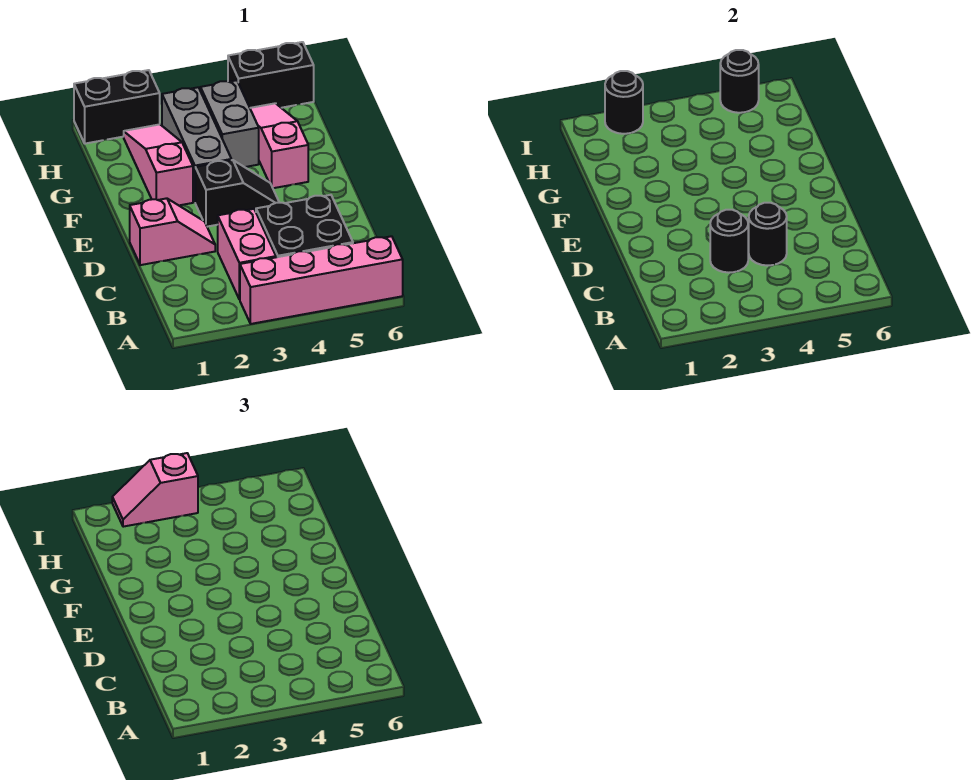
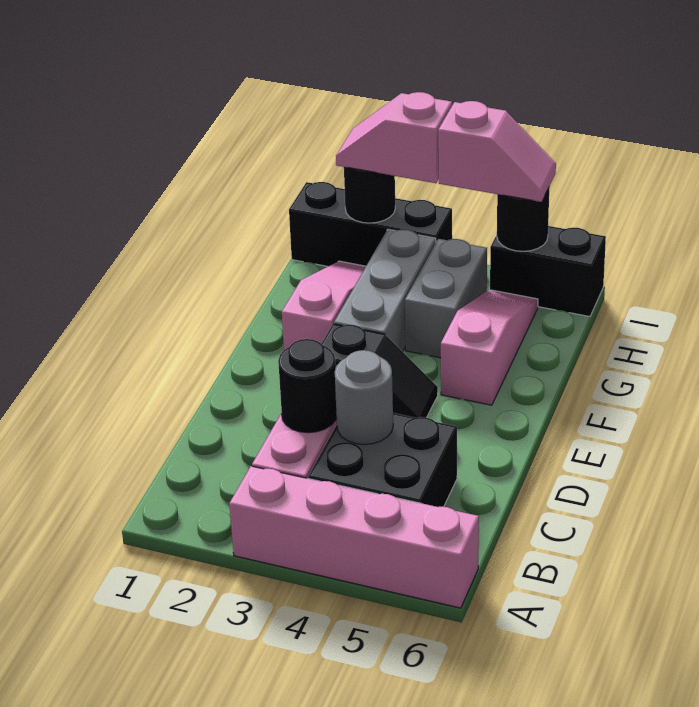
black round brick C4 level 2 -> grey round brick C4 level 2
pink slope D1:D2 level 1 top 1 -> pink slope I4:I5 level 3 top 4
black brick I1:I2 level 1 -> black brick I1:I3 level 1

